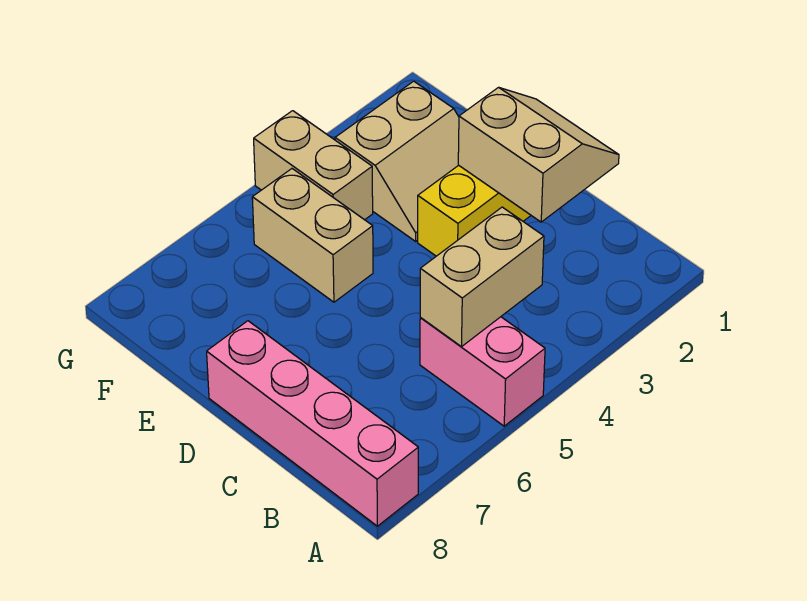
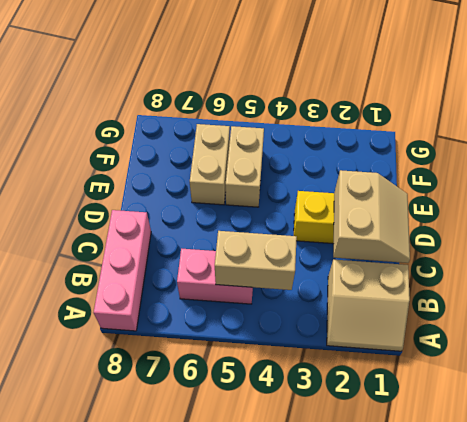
pink brick A5:B5 level 1 -> pink brick B5:B6 level 1
pink brick A8:D8 level 1 -> pink brick A8:C8 level 1
tan slope E2:F3 level 1 top F -> tan slope A1:B2 level 1 top B
tan brick F4:G4 level 1 -> tan brick E6:F6 level 1

